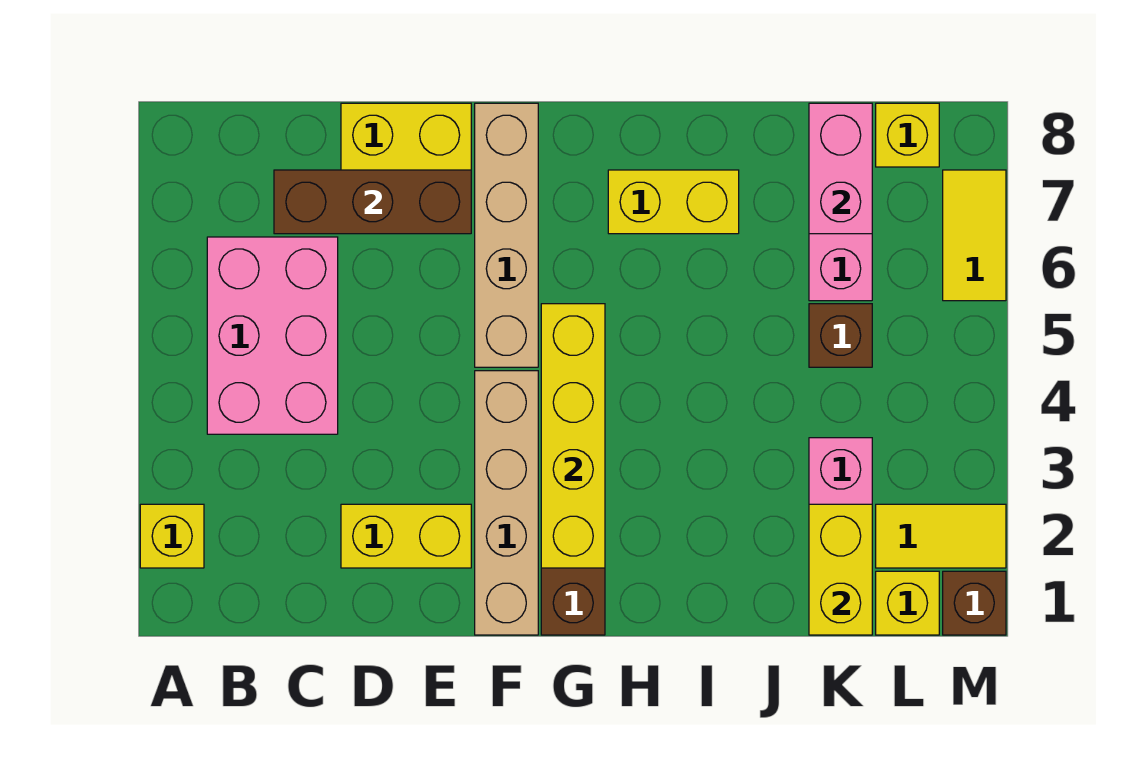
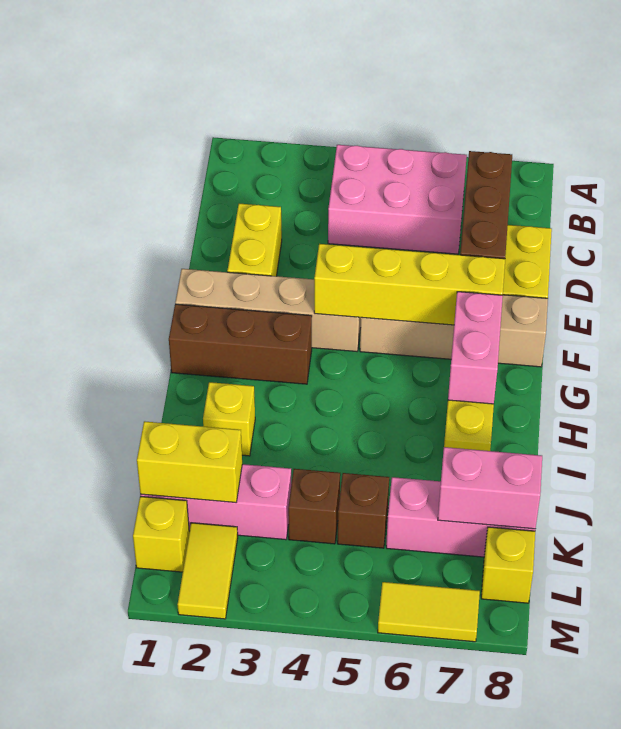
yellow brick A2 level 1 -> yellow brick I2 level 1
yellow brick G2:G5 level 2 -> yellow brick F4:F7 level 2
none -> pink brick G7:H7 level 2
brown brick M1 level 1 -> brown brick K4 level 1

